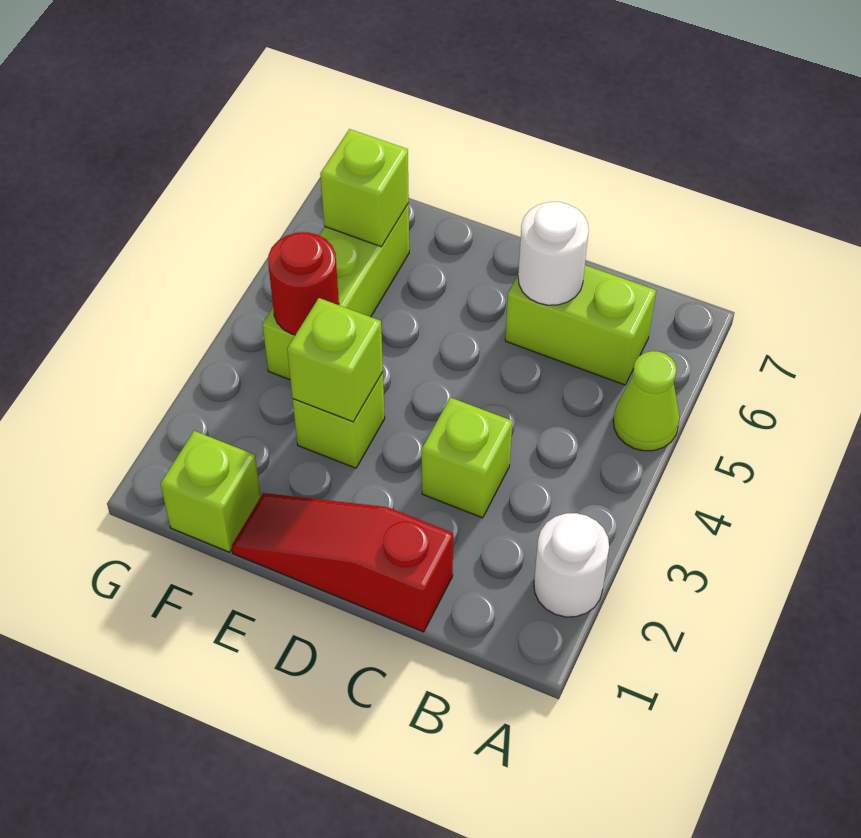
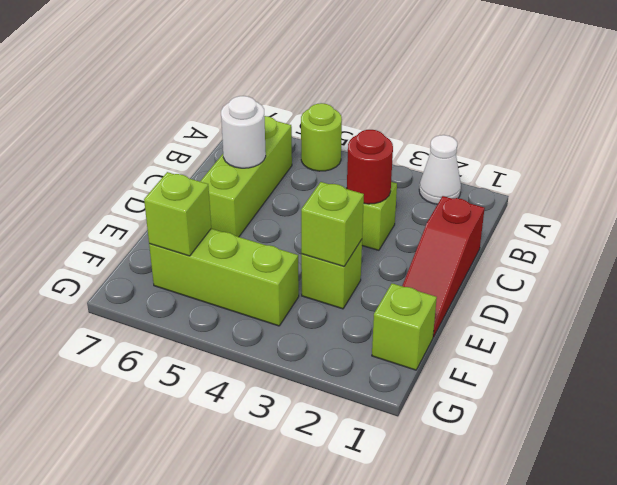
white round brick A2 level 1 -> white cone A2 level 1
lime cone A5 level 1 -> lime round brick A5 level 1
lime brick B6:C6 level 1 -> lime brick B6:D6 level 1
red round brick F4 level 2 -> red round brick C3 level 2

